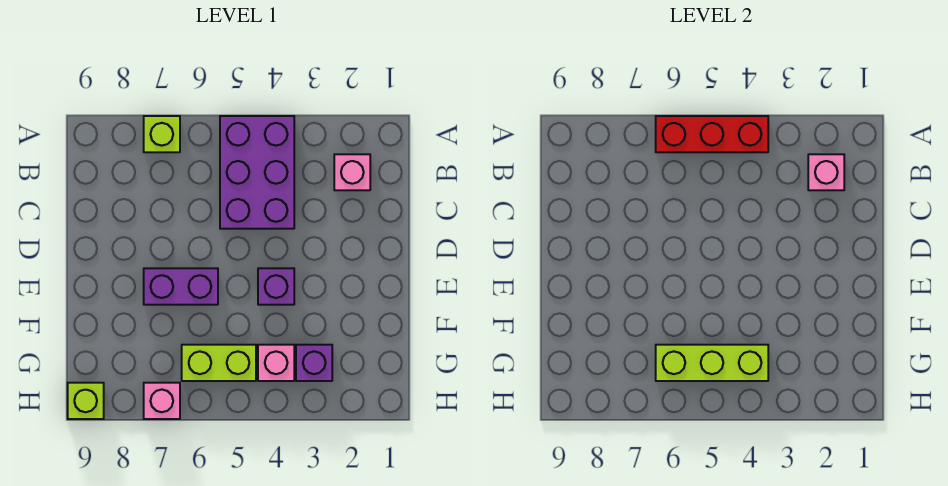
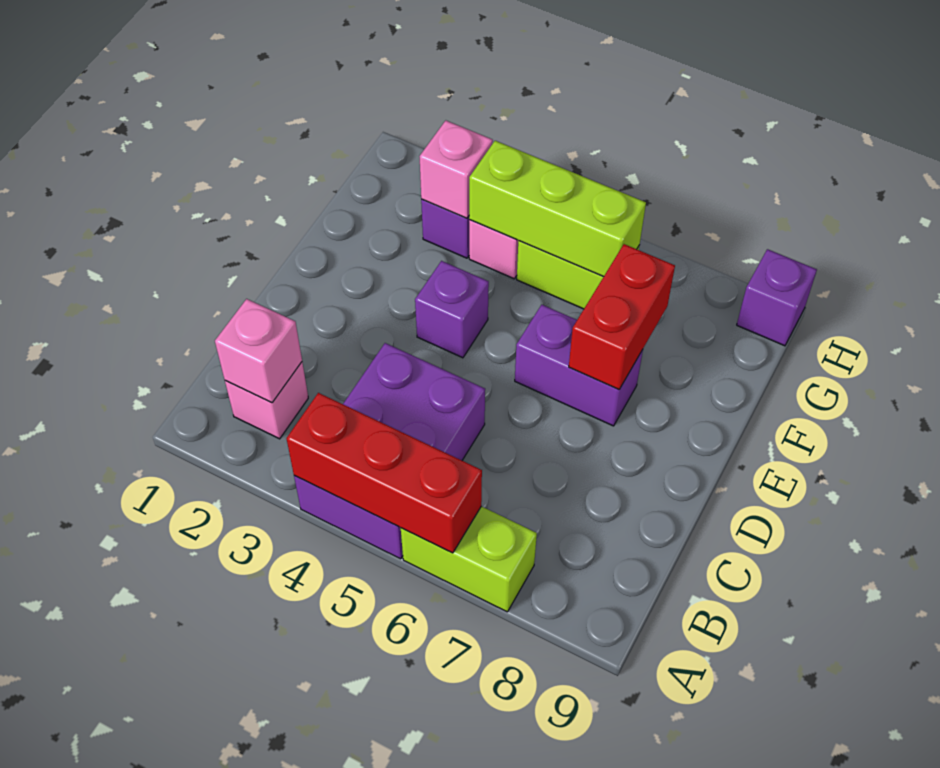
lime brick A7 level 1 -> lime brick A6:A7 level 1
none -> red brick E7:F7 level 2
pink brick H7 level 1 -> pink brick G3 level 2
lime brick H9 level 1 -> purple brick H9 level 1

